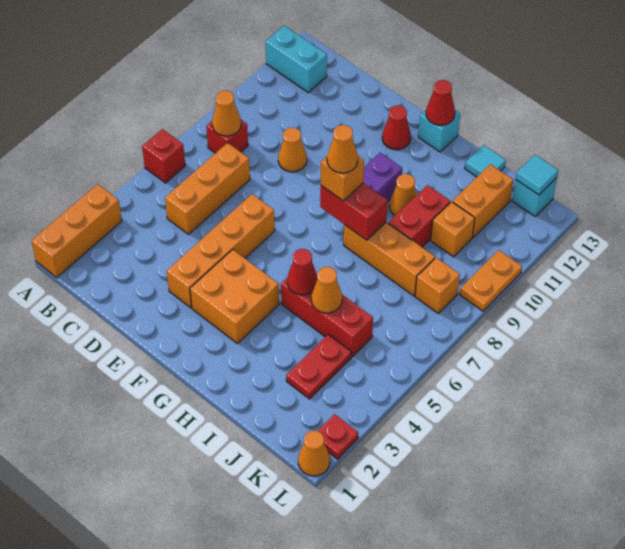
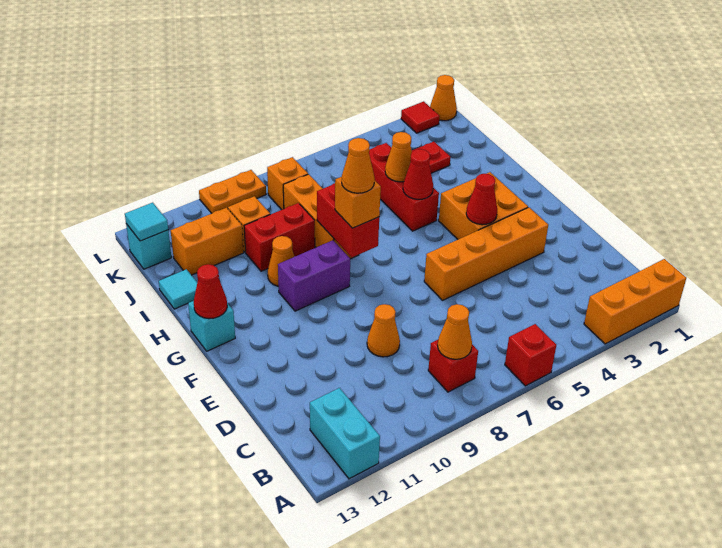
orange brick C5:C7 level 1 -> none
red cone F12 level 1 -> red cone F4 level 2
red plate L2 level 1 -> red tile L2 level 1

